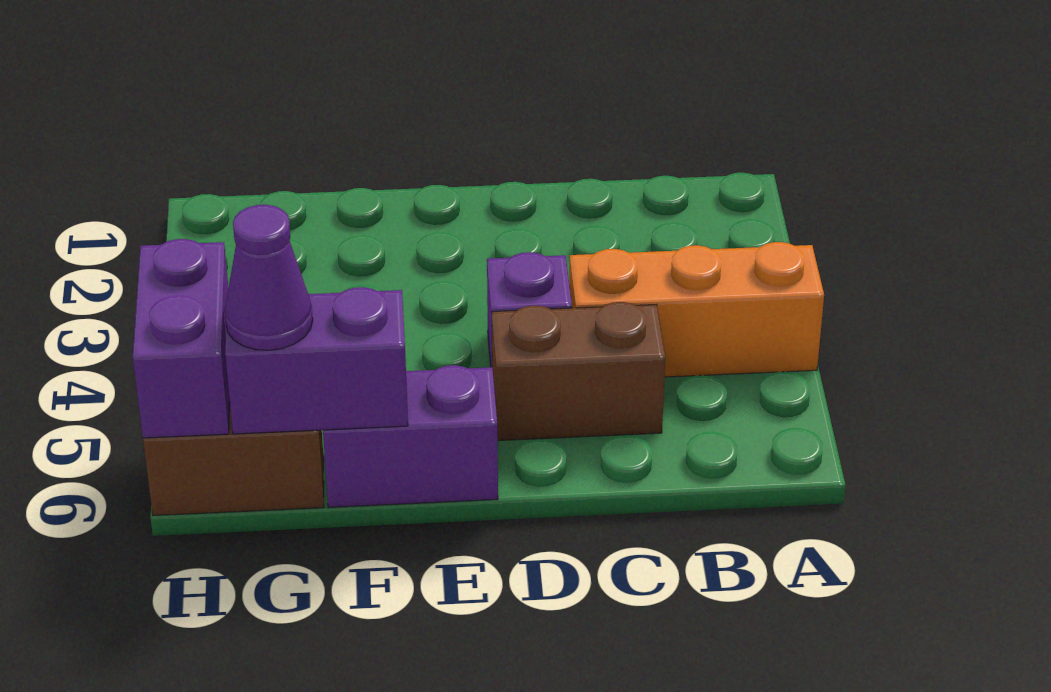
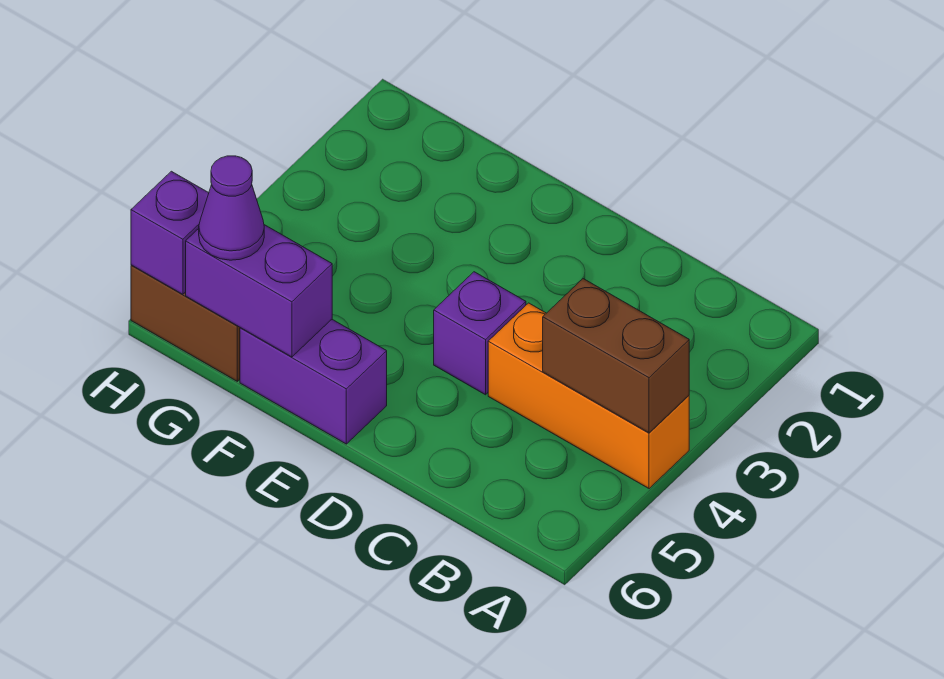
brown brick C5:D5 level 1 -> brown brick A4:B4 level 2
purple brick H5:H6 level 2 -> purple brick H6 level 2

